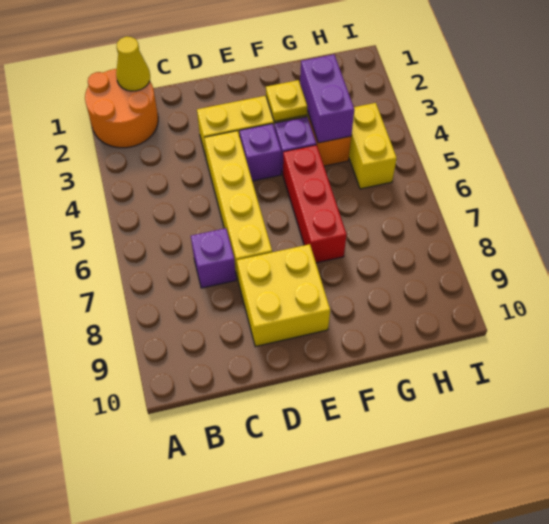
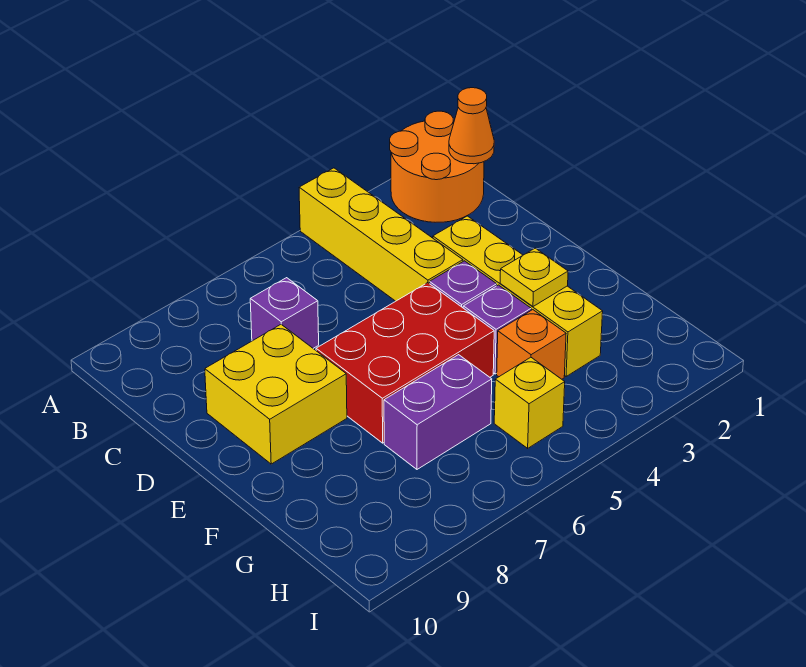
yellow cone B1 level 2 -> orange cone B1 level 2
yellow brick D4:D7 level 1 -> yellow brick A4:D4 level 1
red brick F5:F7 level 1 -> red brick E5:F7 level 1
purple brick G3:G4 level 2 -> purple brick G6:G7 level 1
yellow brick H4:H5 level 1 -> yellow brick H5 level 1

